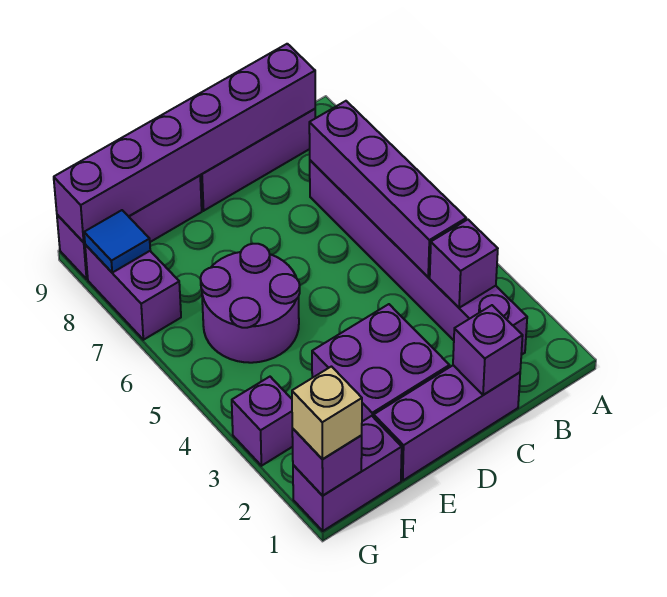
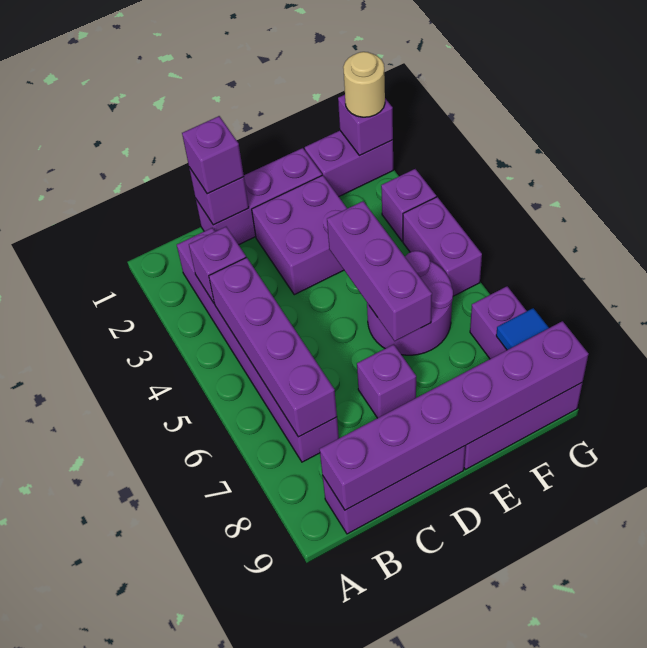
none -> purple brick C1 level 3
none -> purple brick D7 level 1
none -> purple brick E4:E6 level 2
tan brick G1 level 3 -> tan round brick G1 level 3
none -> purple brick G4:G5 level 1

